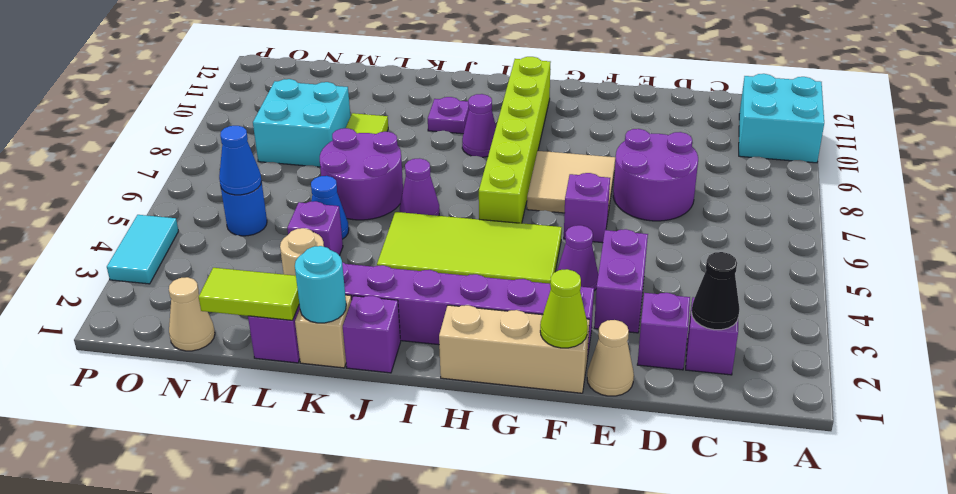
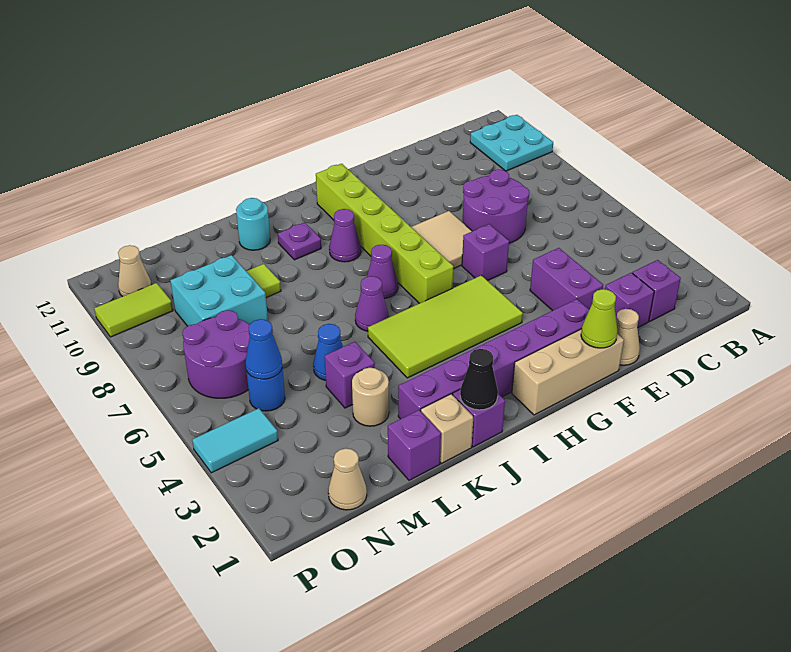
cyan brick A10:B11 level 1 -> cyan plate A10:B11 level 1
black cone C2 level 2 -> black cone J1 level 2
purple cone F4 level 1 -> purple cone I7 level 1
cyan round brick K1 level 2 -> cyan round brick K11 level 1
purple round brick K6:L7 level 1 -> purple round brick N6:O7 level 1
lime tile L1:M1 level 2 -> lime tile O10:P10 level 1
none -> tan cone O11 level 1
cyan tile P3:P4 level 1 -> cyan tile O4:P4 level 1

